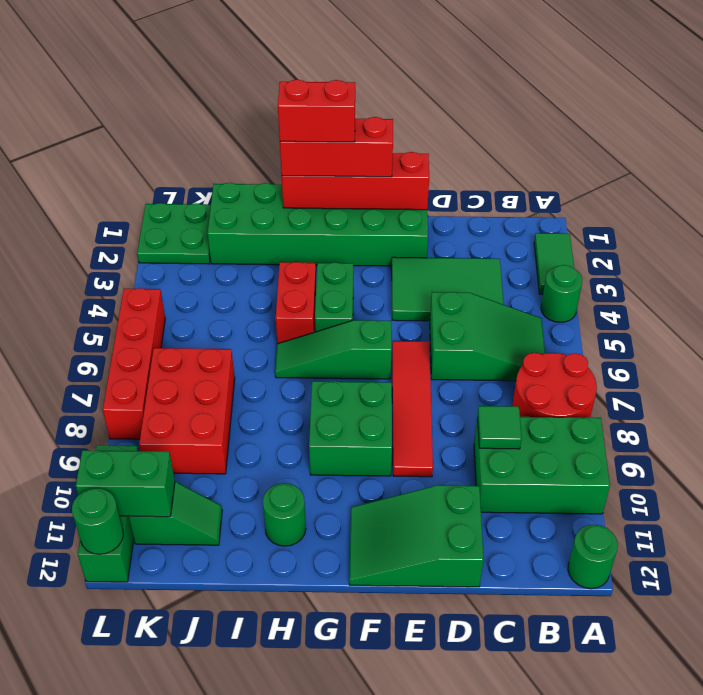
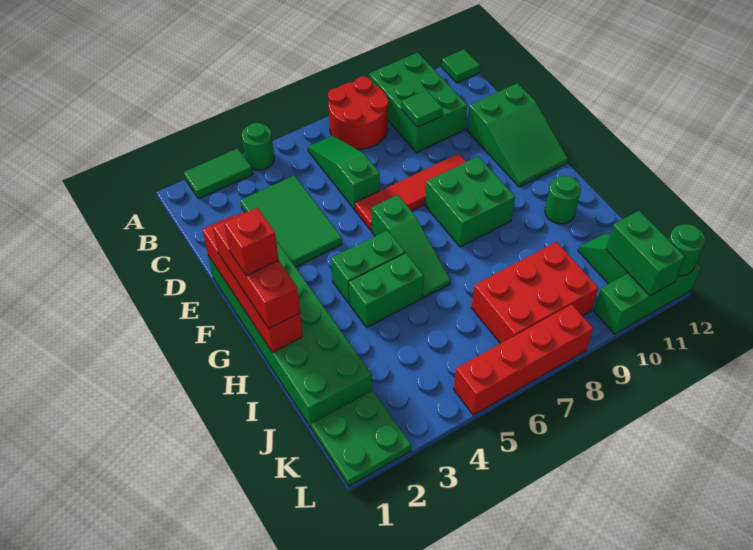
green round brick A12 level 1 -> green tile A12 level 1
green slope B5:D6 level 1 top D -> green slope B6:D6 level 1 top D
red brick G1:H1 level 4 -> red brick G1 level 4
red brick H4:H5 level 1 -> green brick H4:H5 level 1

